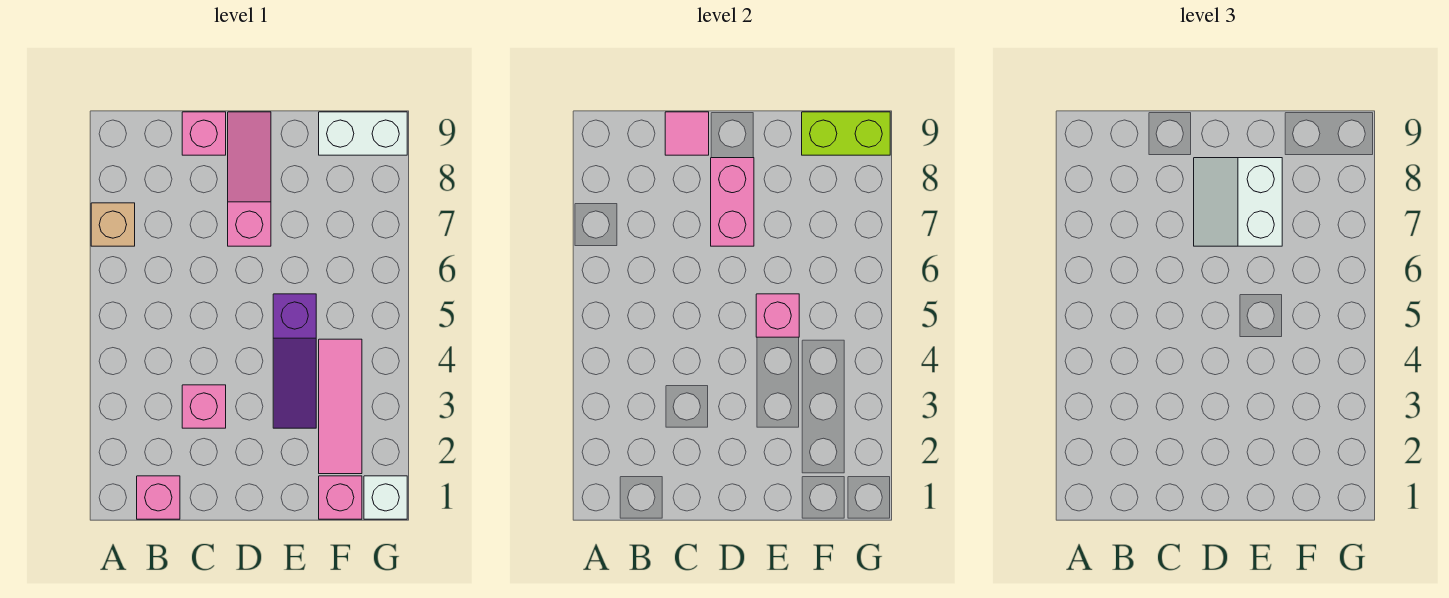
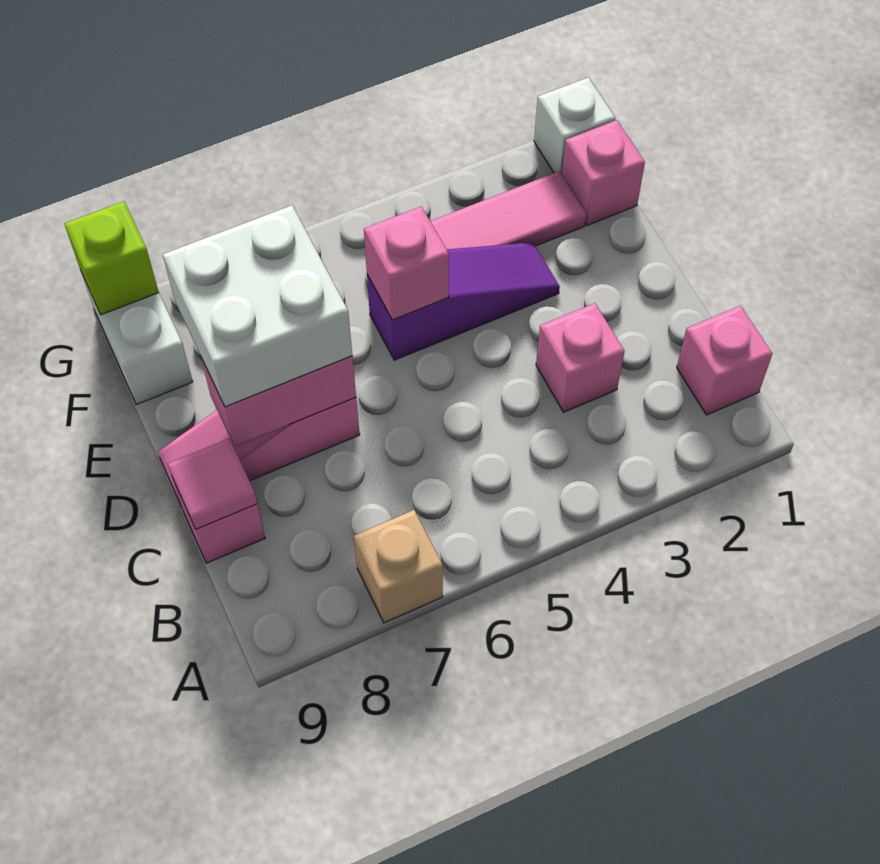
white slope D7:E8 level 3 top E -> white brick D7:E8 level 3
lime brick F9:G9 level 2 -> lime brick G9 level 2

